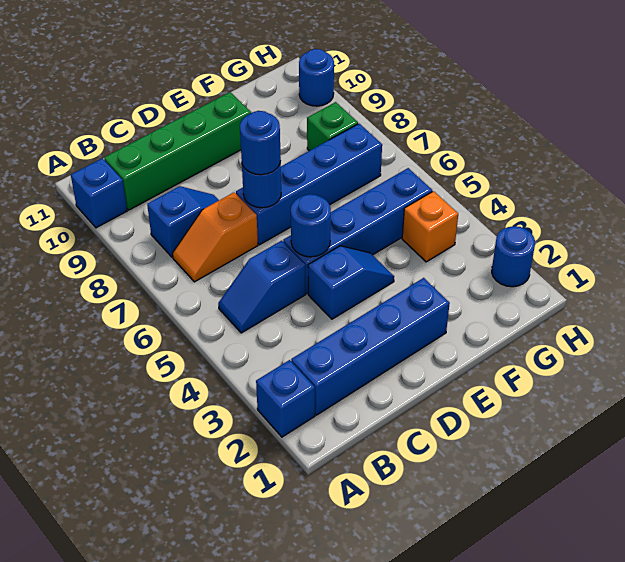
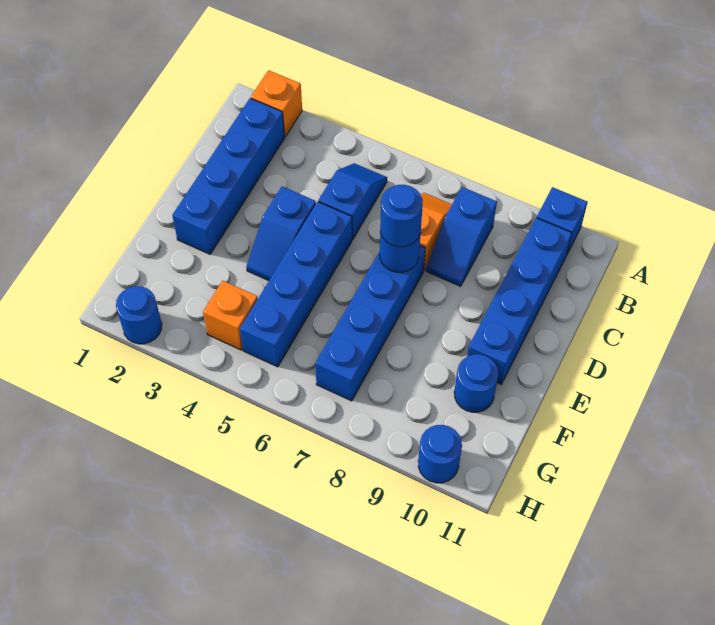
blue brick A2 level 1 -> orange brick A2 level 1
green brick B10:E10 level 1 -> blue brick B10:E10 level 1
blue round brick D5 level 2 -> blue round brick F10 level 1
green brick G8 level 1 -> none

